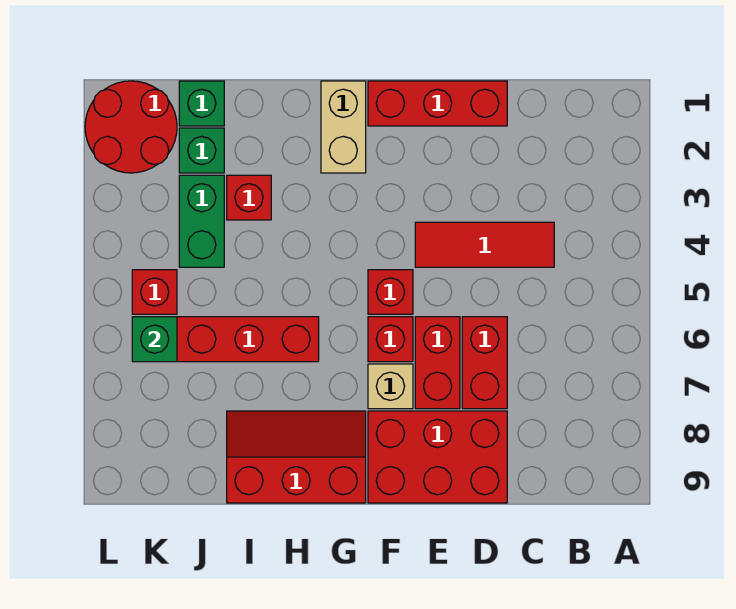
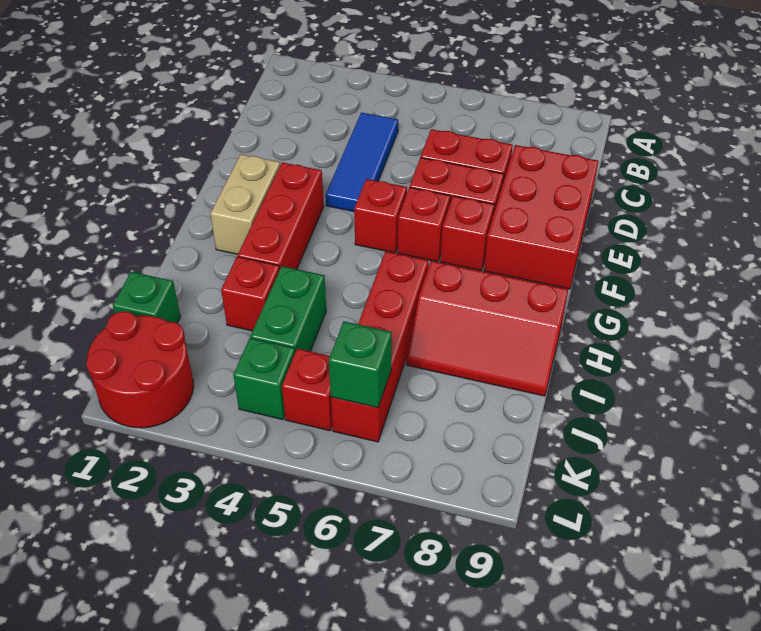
red tile C4:E4 level 1 -> blue tile C4:E4 level 1
red brick D1:F1 level 1 -> red brick F3:H3 level 1
tan brick F7 level 1 -> red brick F7 level 1
tan brick G1:G2 level 1 -> tan brick F2:G2 level 1
red slope G8:I9 level 1 top 9 -> red slope H7:I9 level 1 top H
green brick J2 level 1 -> green brick K4 level 1
green brick J3:J4 level 1 -> green brick I4:J4 level 1

